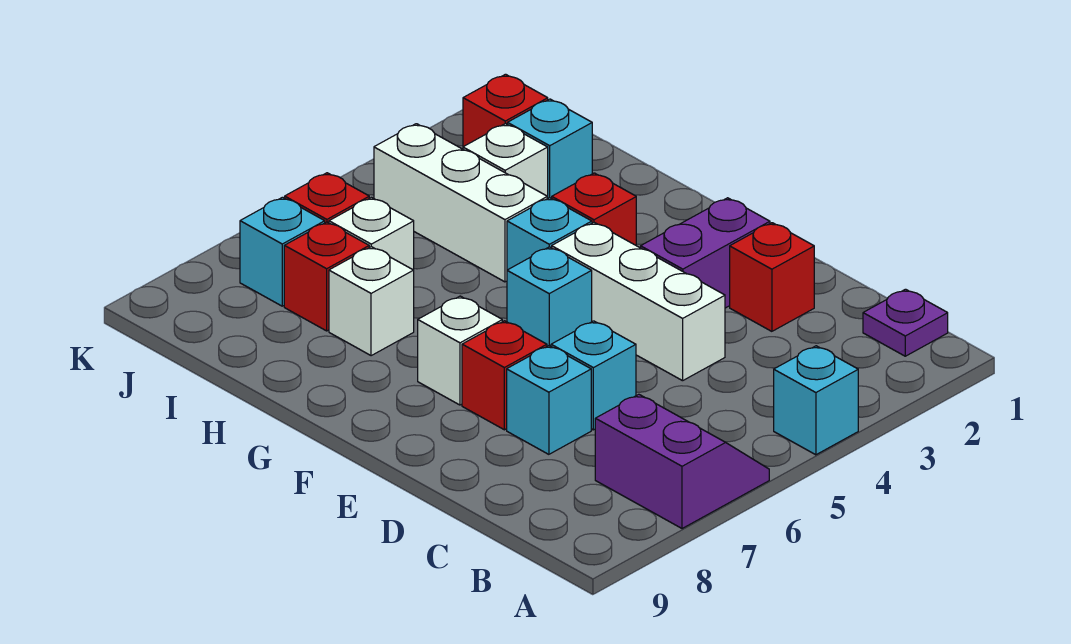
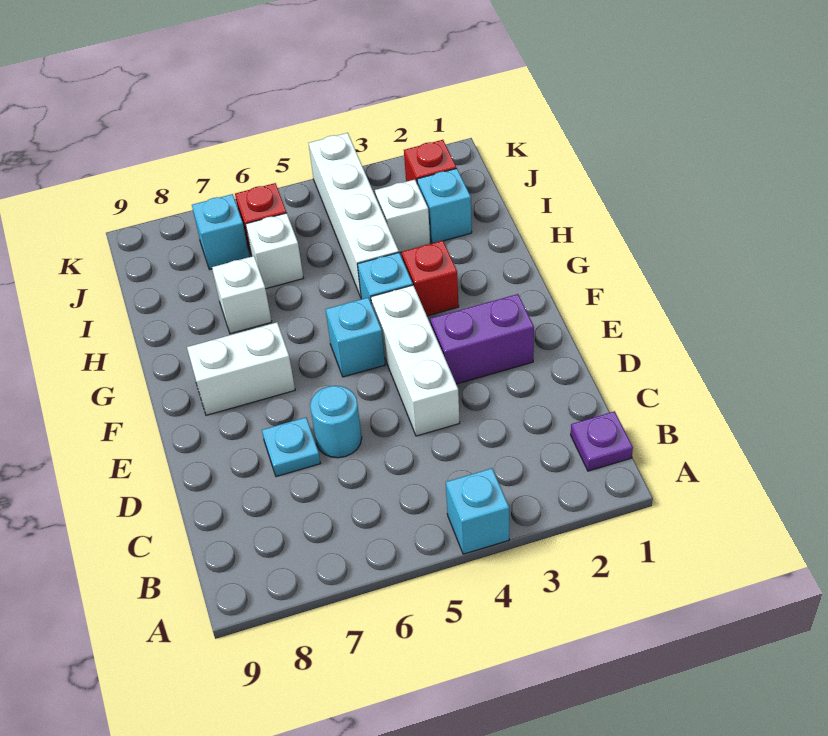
purple slope A6:B7 level 1 top 7 -> none
red brick D2 level 1 -> none
cyan brick D6 level 1 -> cyan round brick D6 level 1
cyan brick D7 level 1 -> cyan plate D7 level 1
red brick E7 level 1 -> none
white brick F7 level 1 -> white brick F7:F8 level 1
white brick H4:J4 level 1 -> white brick H4:K4 level 1
red brick I7 level 1 -> none

